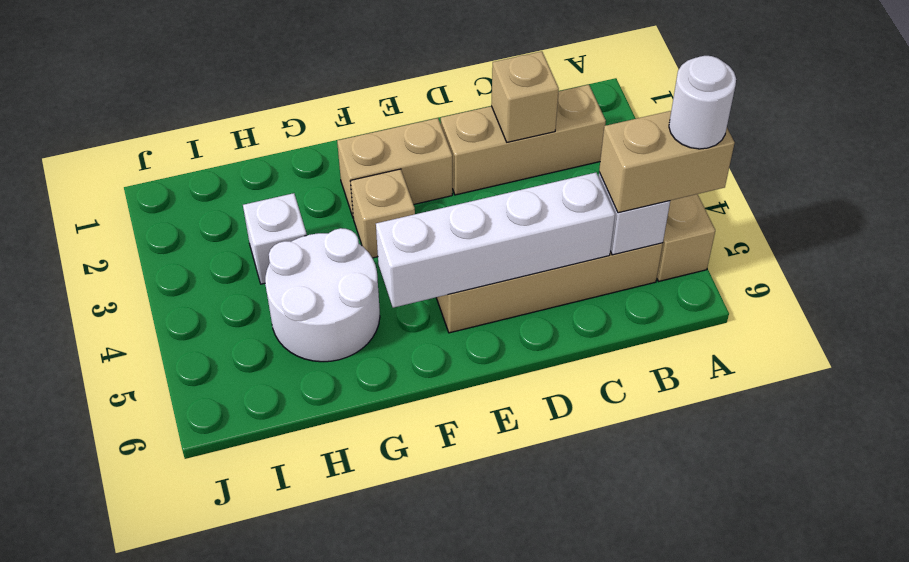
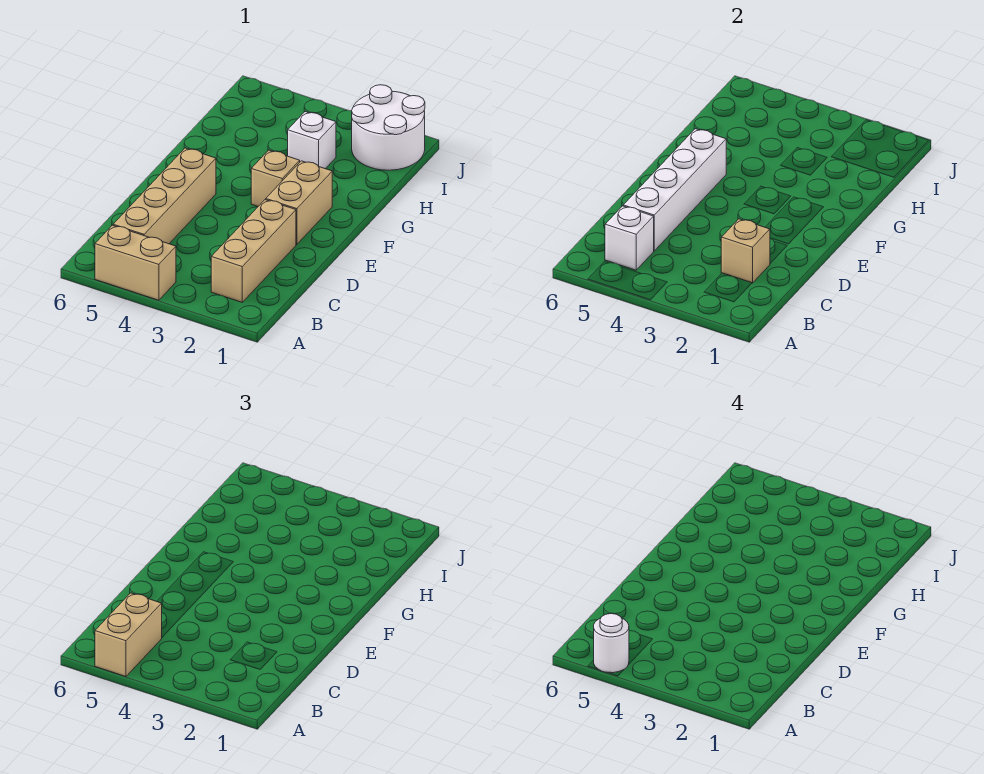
white round brick G4:H5 level 1 -> white round brick I1:J2 level 1

